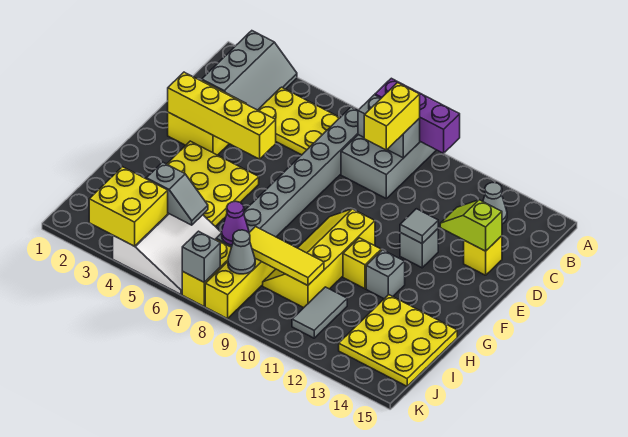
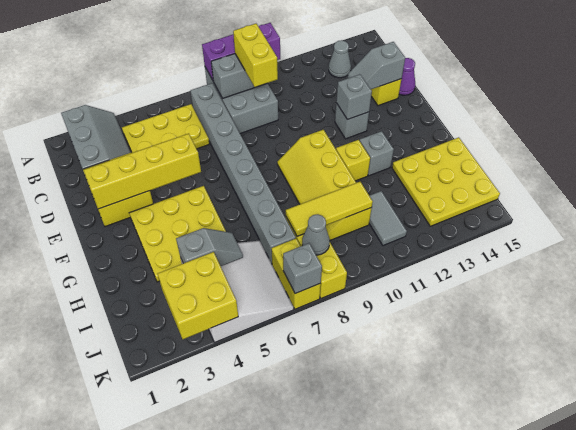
lime slope D13:D14 level 2 top 14 -> grey slope D13:D14 level 2 top 14
grey tile E12 level 2 -> grey brick E12 level 2
purple cone I7 level 2 -> purple cone D15 level 1

